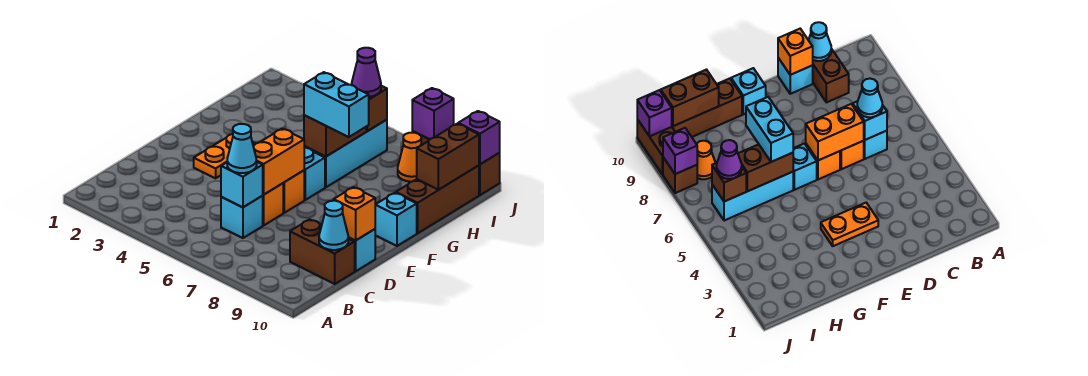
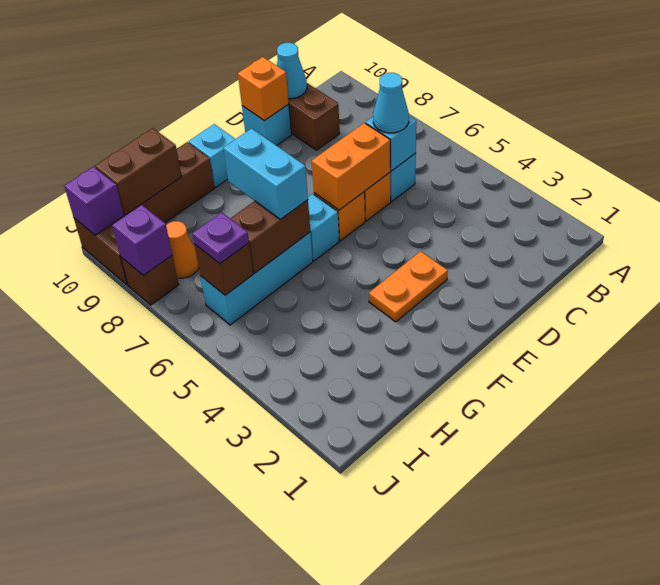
purple cone I6 level 3 -> purple plate I6 level 3

